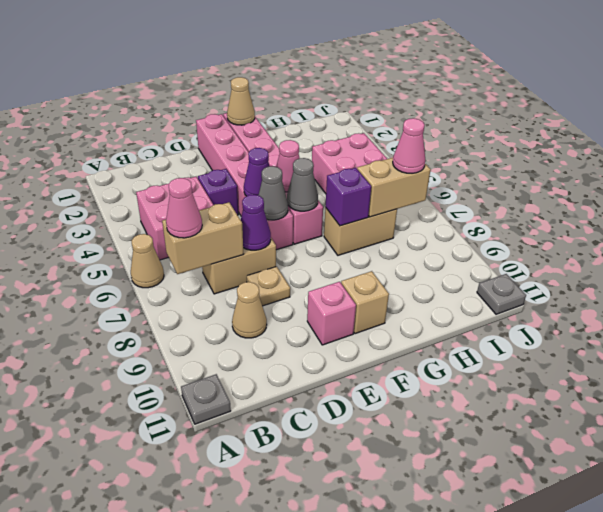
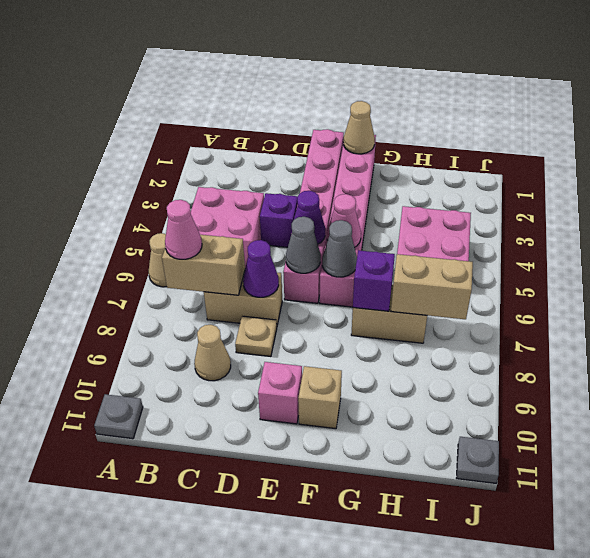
pink cone I7 level 3 -> none

